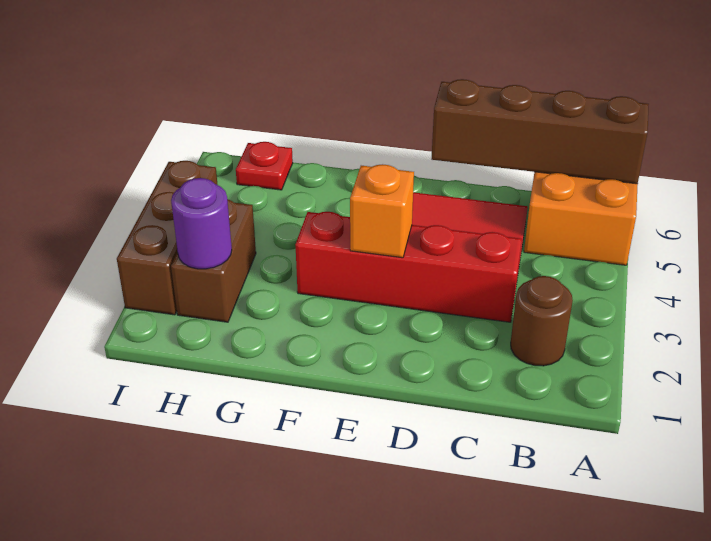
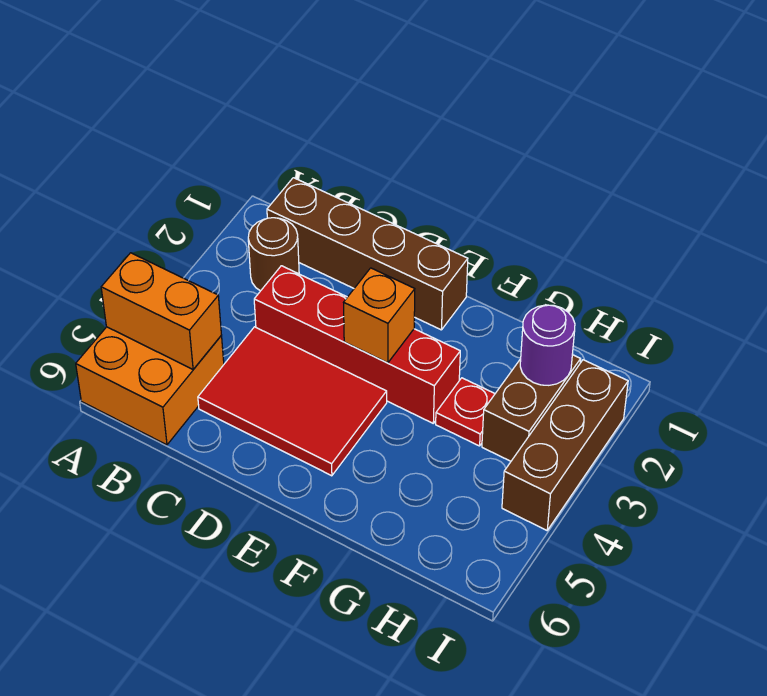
none -> orange brick A5:B5 level 2
brown brick A6:D6 level 2 -> brown brick B1:E1 level 1
red plate H6 level 1 -> red plate G3 level 1

